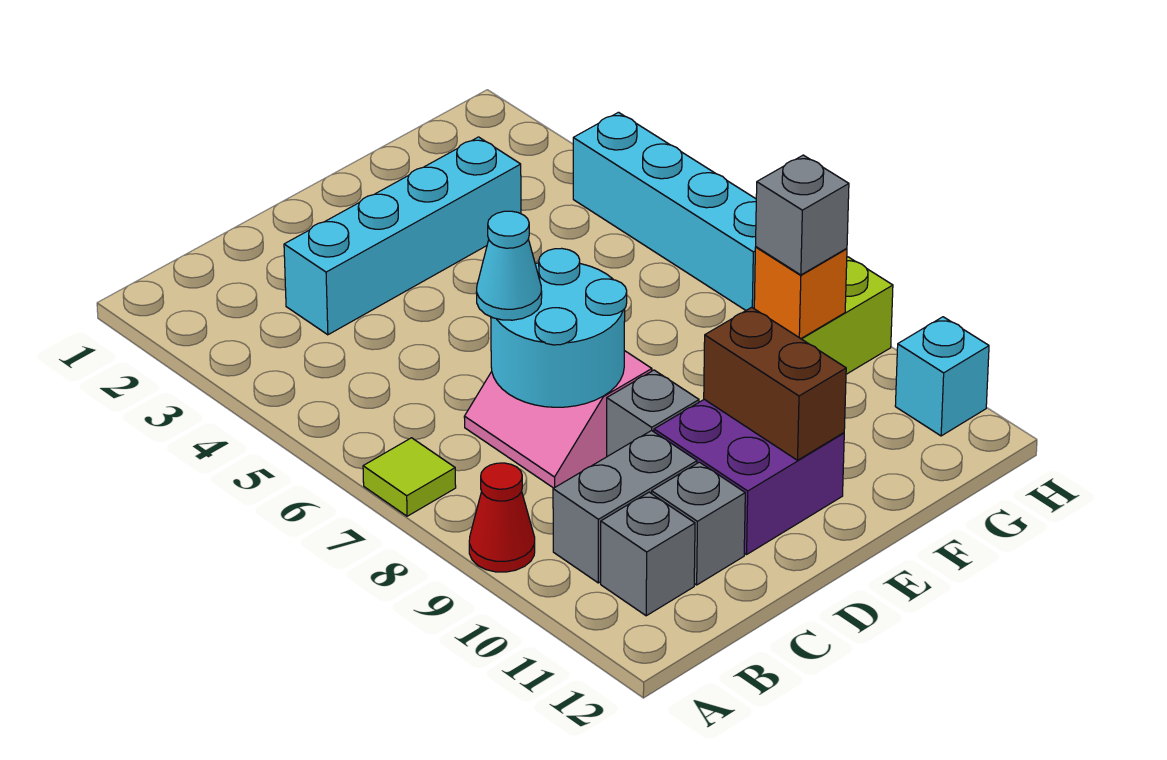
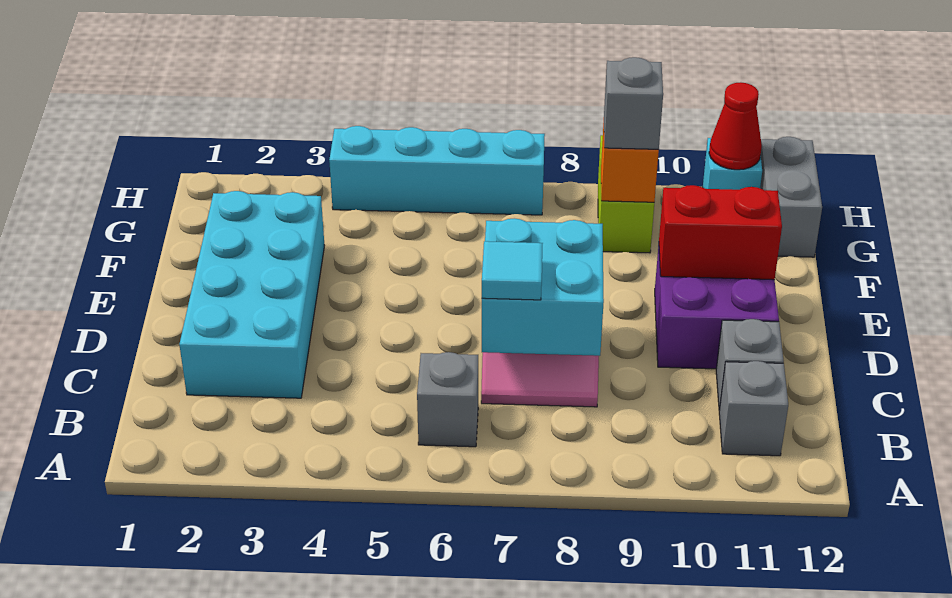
lime tile A7 level 1 -> none
red cone A9 level 1 -> red cone H11 level 2
grey brick B10:C10 level 1 -> grey brick G12:H12 level 1
cyan brick C3:F3 level 1 -> cyan brick C2:F3 level 1
cyan round brick C7:D8 level 2 -> cyan brick C7:D8 level 2
cyan cone C7 level 3 -> cyan tile C7 level 3
grey brick D9 level 1 -> grey brick B6 level 1
brown brick E10:E11 level 2 -> red brick E10:E11 level 2

